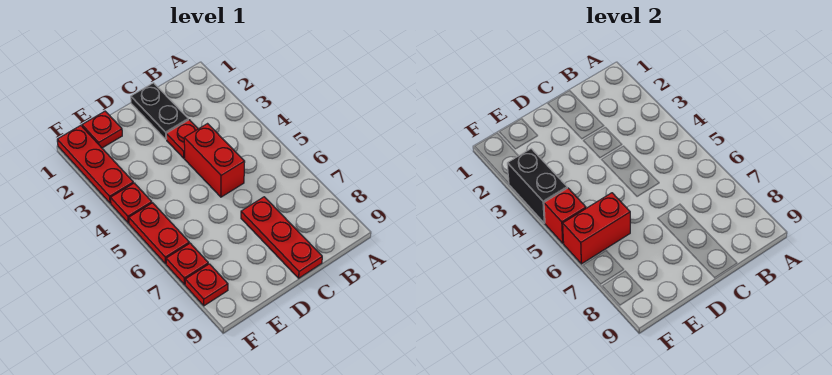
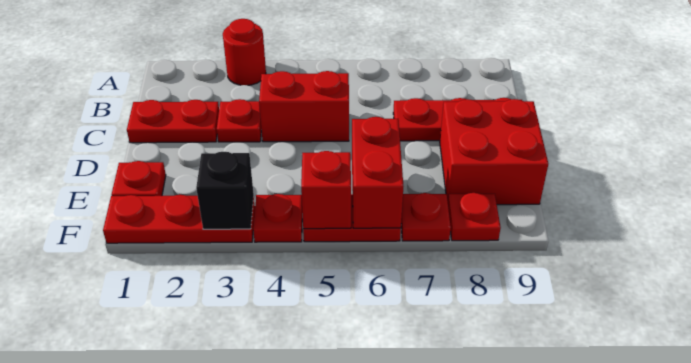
none -> red round brick A3 level 1
black plate C1:C2 level 1 -> red plate C1:C2 level 1
none -> red brick D8:E9 level 1
black brick F3:F4 level 2 -> black brick F3 level 2

